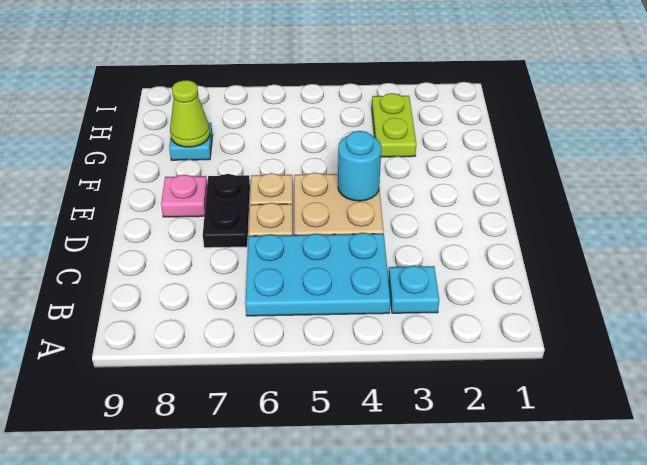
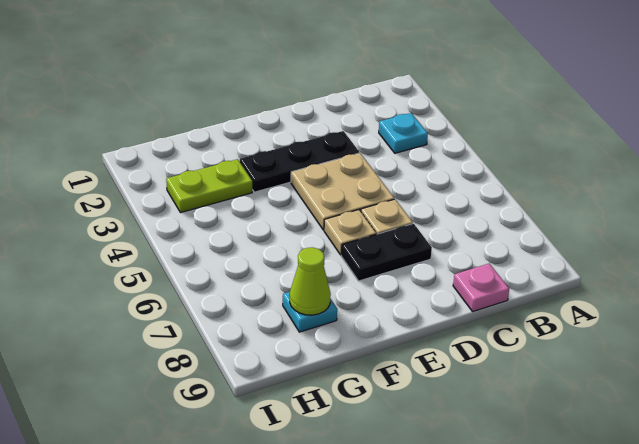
cyan plate B4:C6 level 1 -> none
none -> black plate D3:F3 level 1
cyan round brick E4 level 2 -> none
pink plate E8 level 1 -> pink plate C9 level 1

